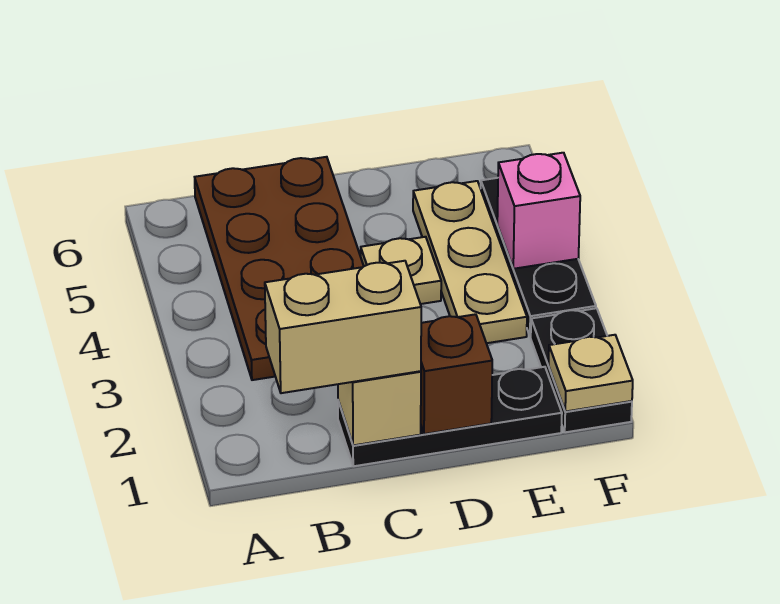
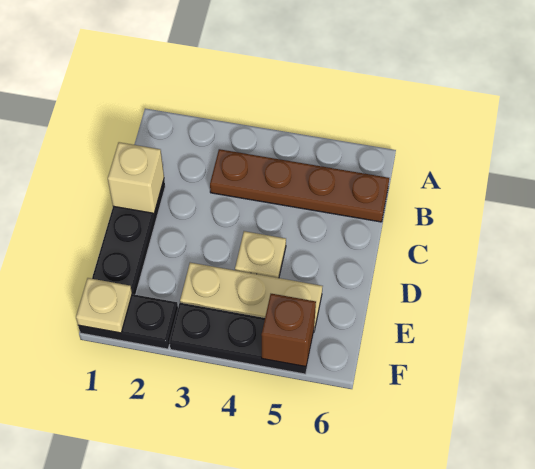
tan brick B1:C1 level 3 -> none
brown plate B3:C6 level 1 -> brown plate B3:B6 level 1
brown brick D1 level 2 -> brown brick F5 level 2
pink brick F4 level 2 -> none

